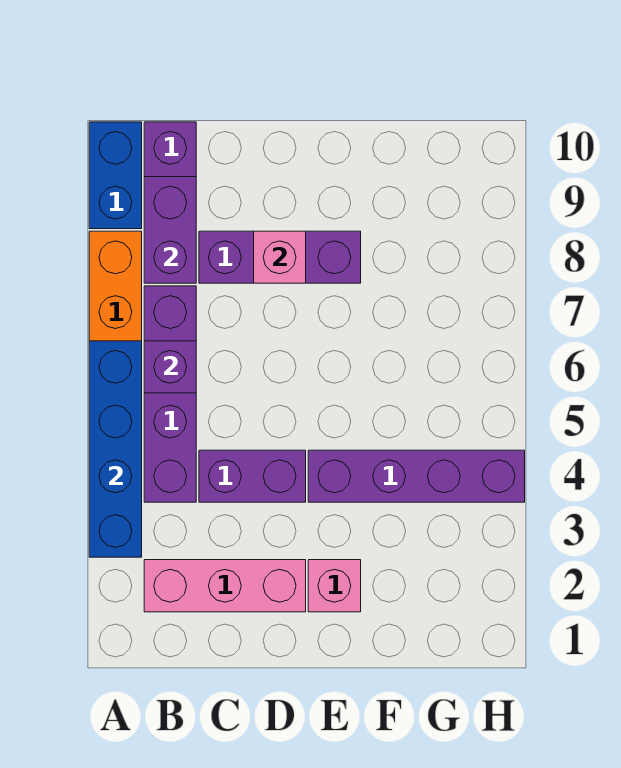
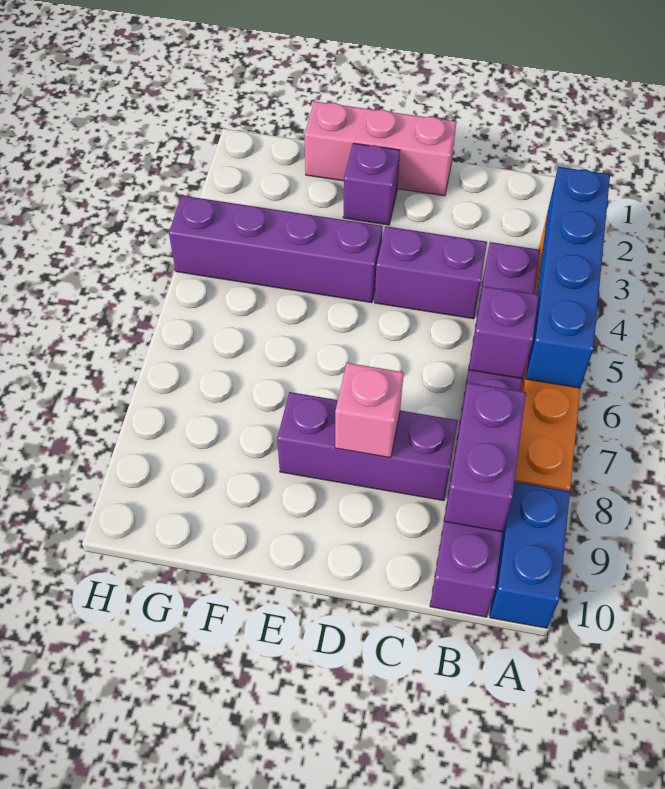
pink brick B2:D2 level 1 -> pink brick D1:F1 level 1
pink brick E2 level 1 -> purple brick E2 level 1

